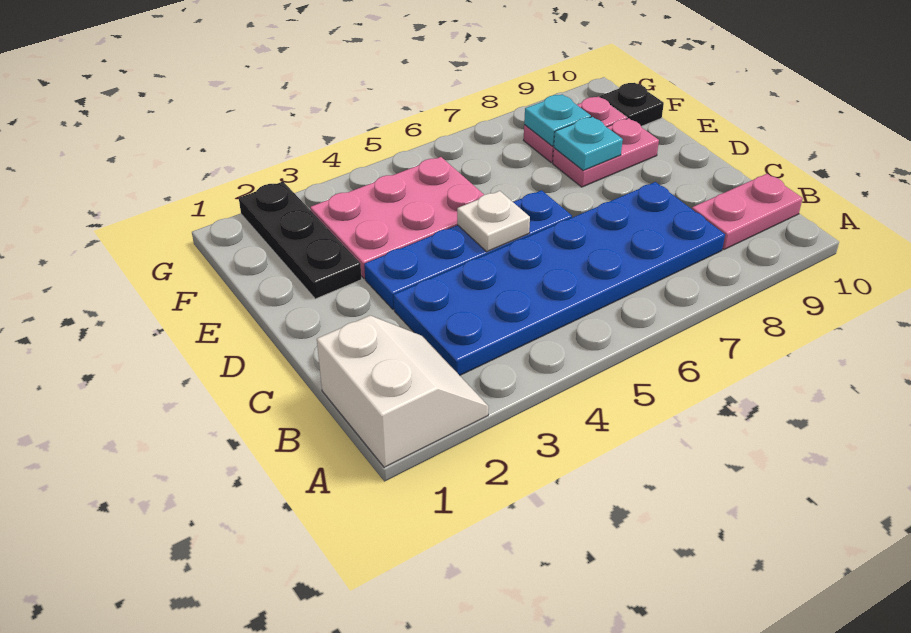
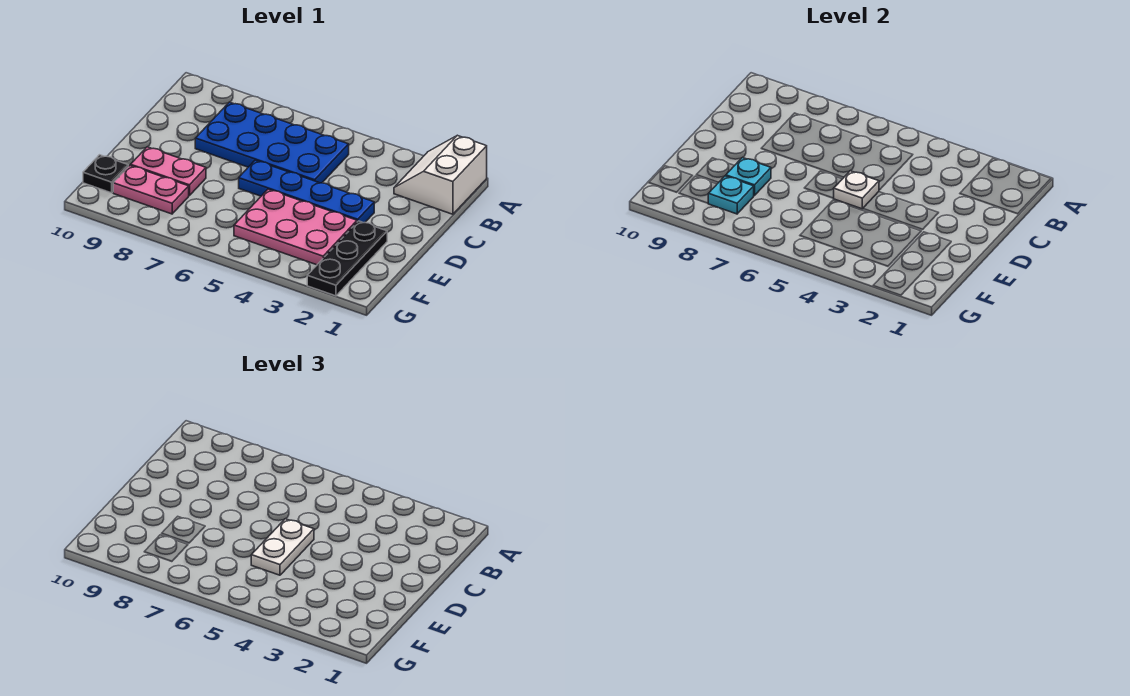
blue plate B3:C8 level 1 -> blue plate B5:C8 level 1
pink plate B9:B10 level 1 -> none
none -> white plate D5:E5 level 3

